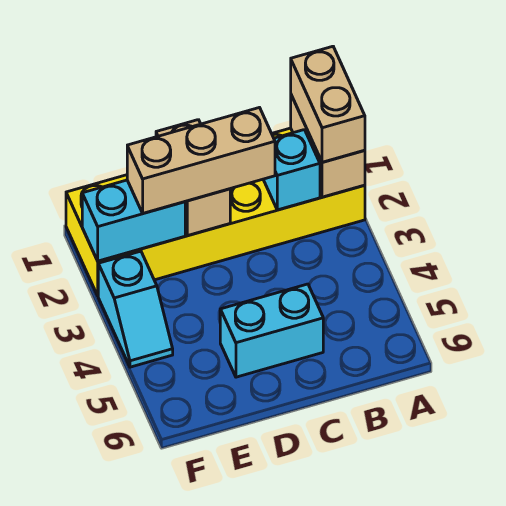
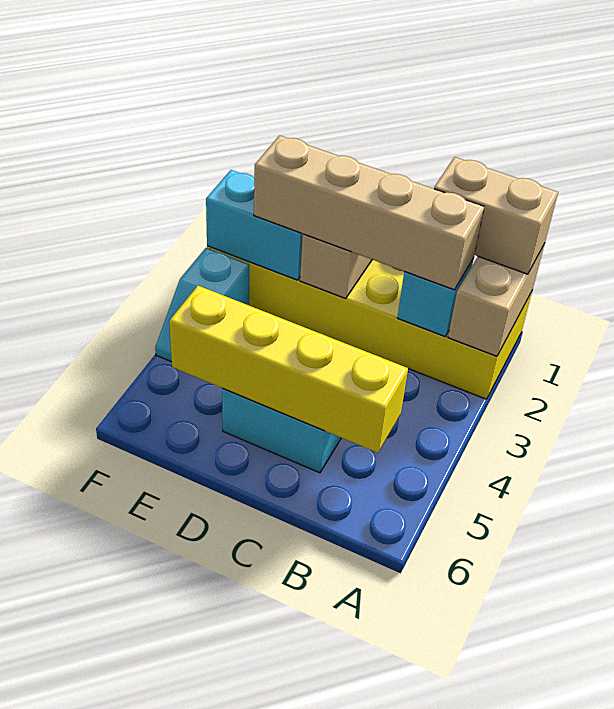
tan brick A1:A2 level 3 -> tan brick A1:B1 level 3
none -> yellow brick B5:E5 level 2
tan brick C2:E2 level 3 -> tan brick B2:E2 level 3

